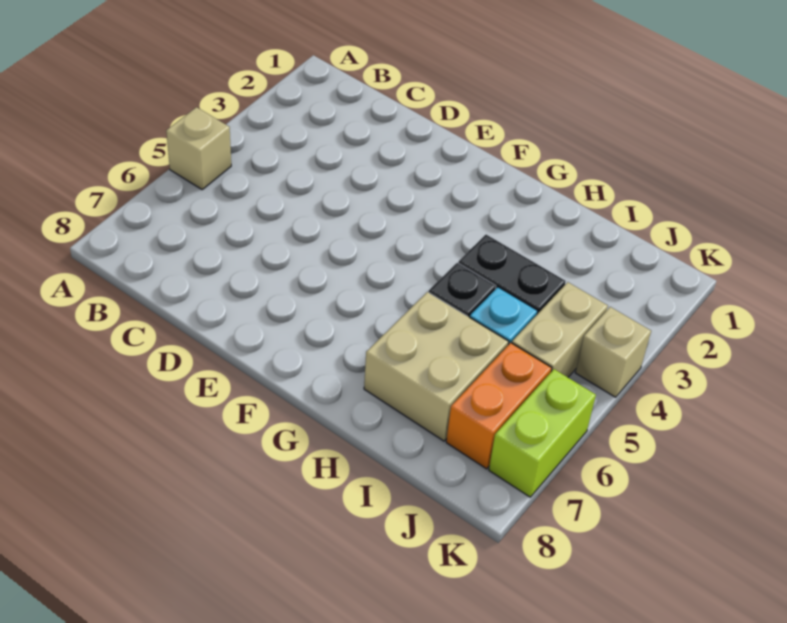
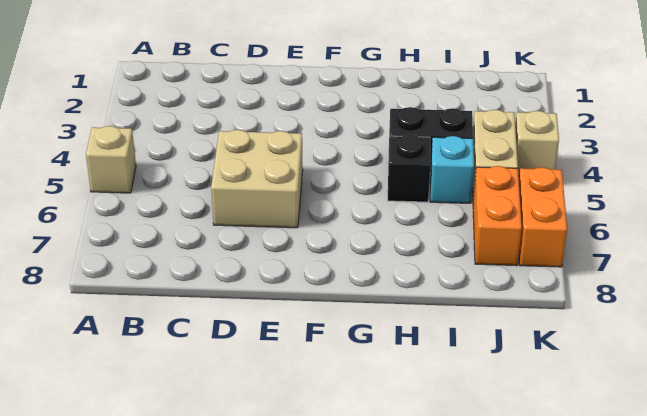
tan brick H6:I7 level 1 -> tan brick D5:E6 level 1
lime brick K6:K7 level 1 -> orange brick K6:K7 level 1

